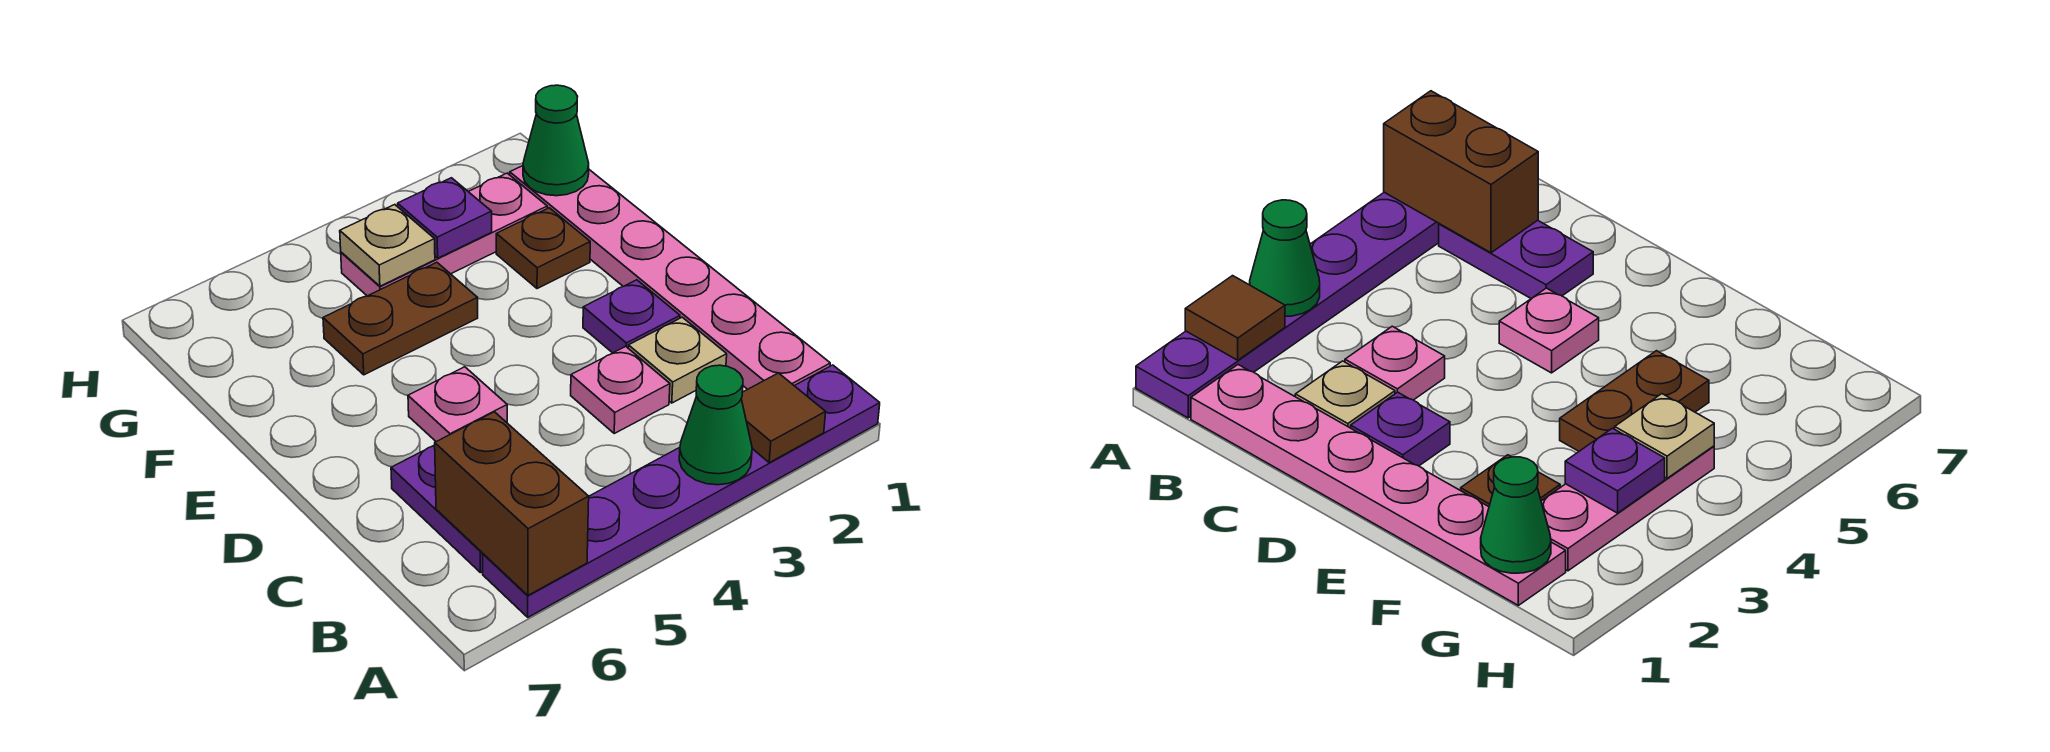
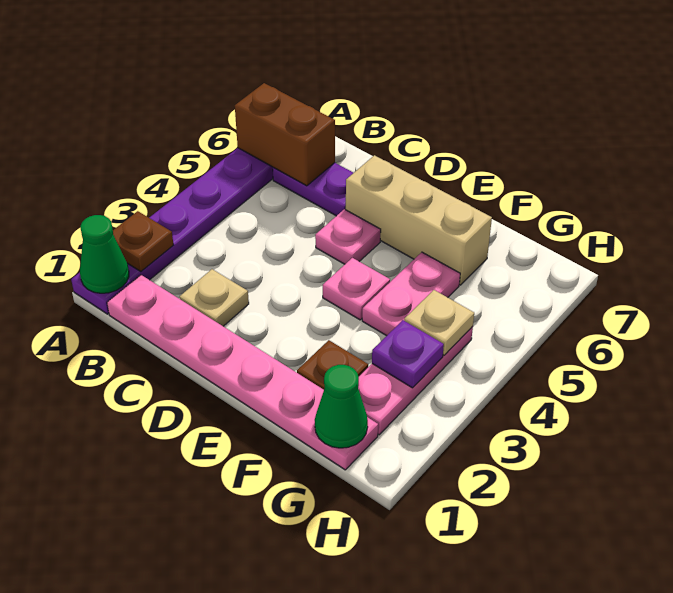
brown tile A2 level 2 -> brown plate A2 level 2
green cone A3 level 2 -> green cone A1 level 2
pink plate C3 level 1 -> pink plate E4 level 1
purple plate D2 level 1 -> none
none -> tan brick D6:F6 level 1
brown plate F4:F5 level 1 -> pink plate F4:F5 level 1

